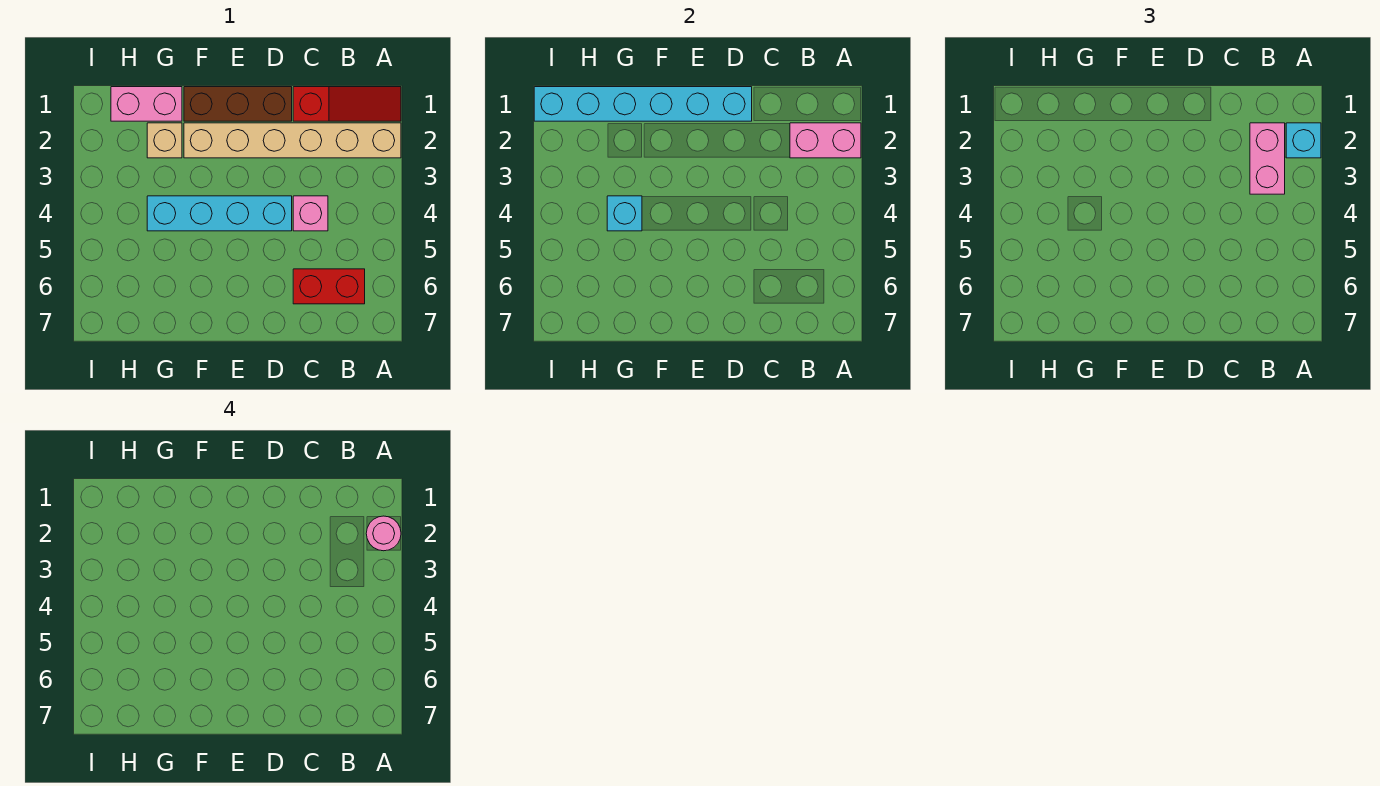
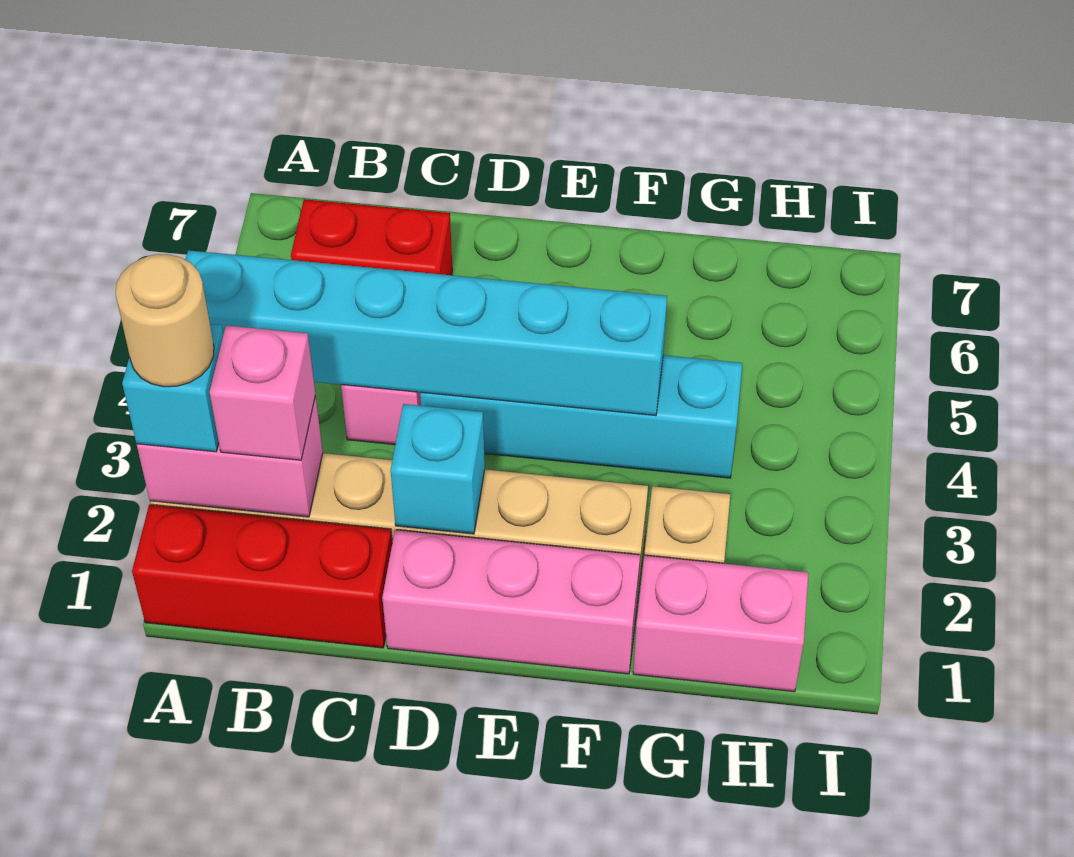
red slope A1:C1 level 1 top C -> red brick A1:C1 level 1
pink round brick A2 level 4 -> tan round brick A2 level 4
pink brick B2:B3 level 3 -> pink brick B2 level 3
brown brick D1:F1 level 1 -> pink brick D1:F1 level 1
cyan brick D1:I1 level 2 -> cyan brick A4:F4 level 2
cyan brick G4 level 2 -> cyan brick D2 level 2

